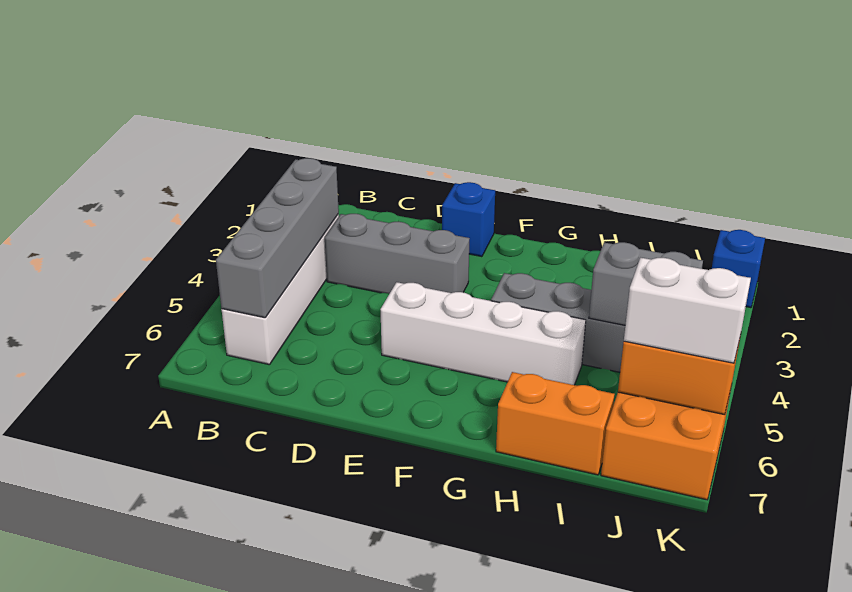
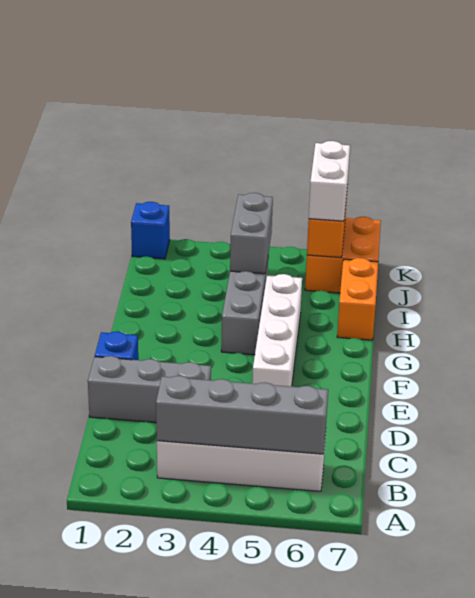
grey brick C3:E3 level 1 -> grey brick D1:D3 level 1

